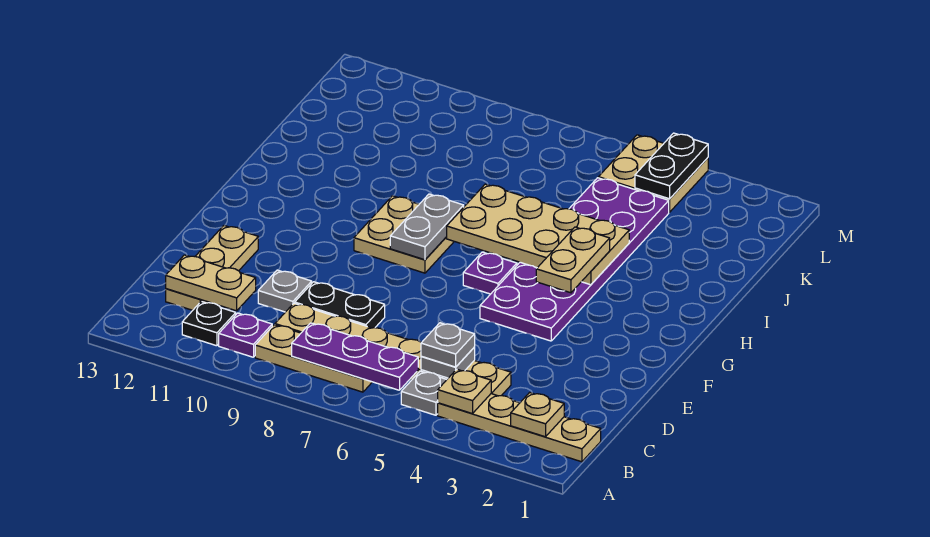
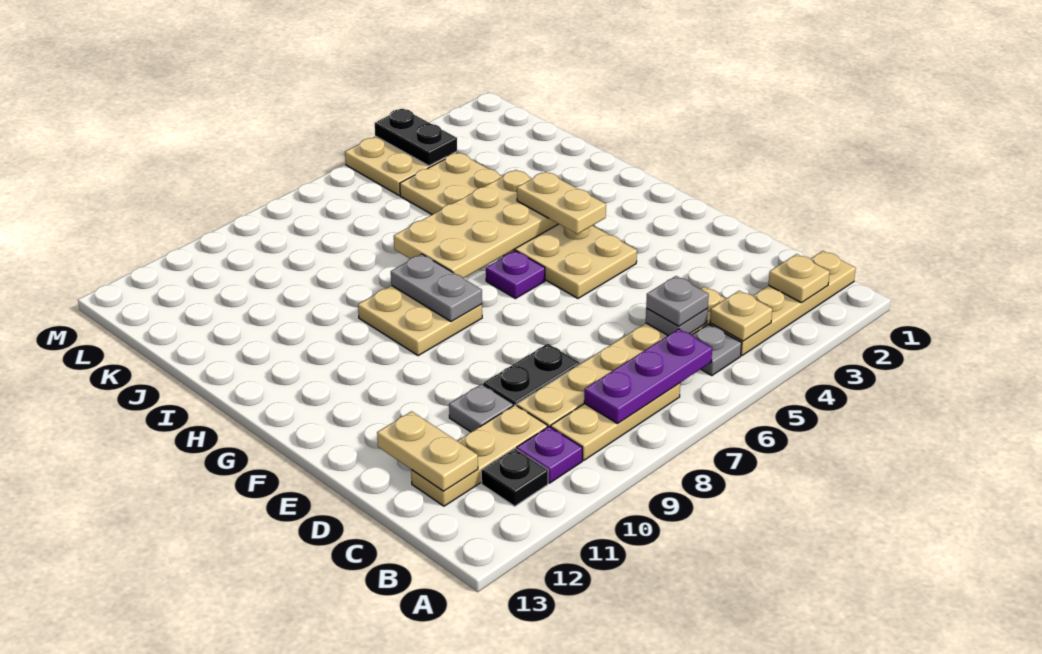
tan plate C11:C12 level 2 -> tan plate C12:D12 level 2
tan plate C12:E12 level 1 -> tan plate C10:C12 level 1
purple plate F4:K5 level 1 -> tan plate F4:K5 level 1

